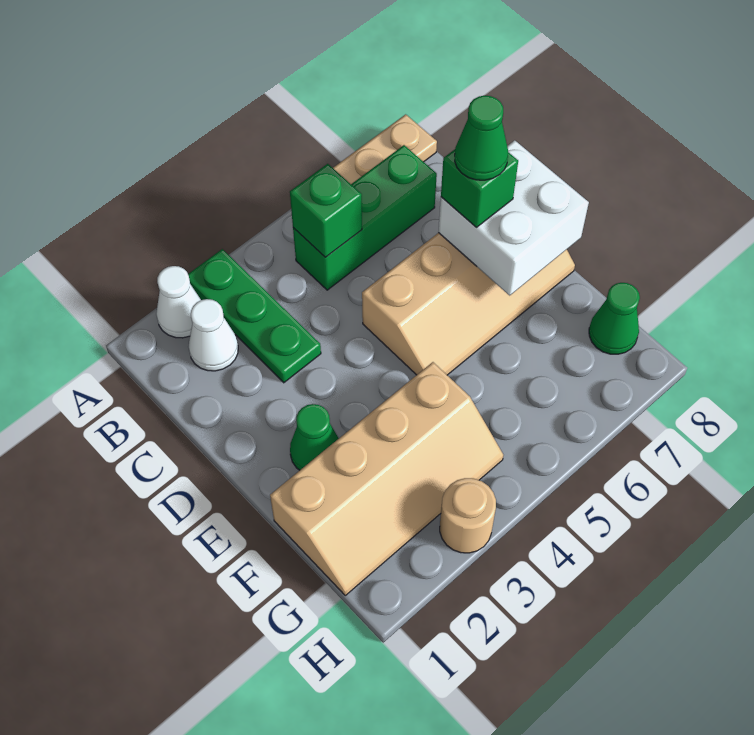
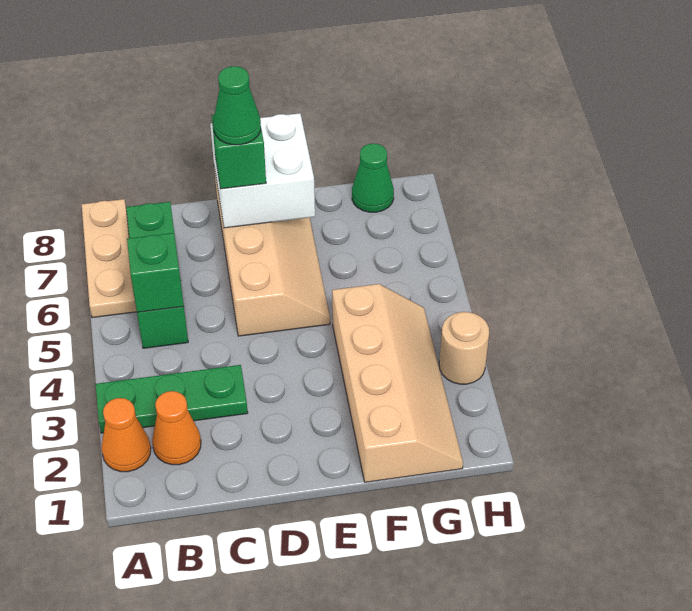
white cone A2 level 1 -> orange cone A2 level 1
white cone B2 level 1 -> orange cone B2 level 1
green cone E2 level 1 -> none

